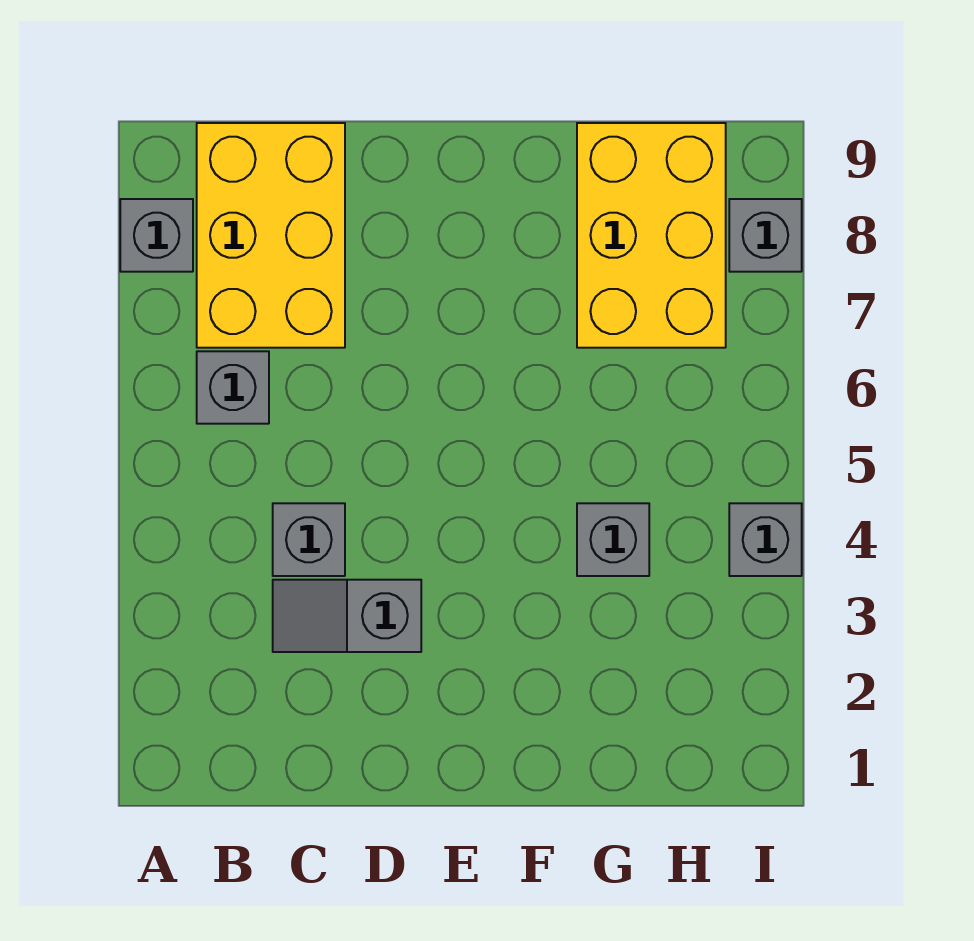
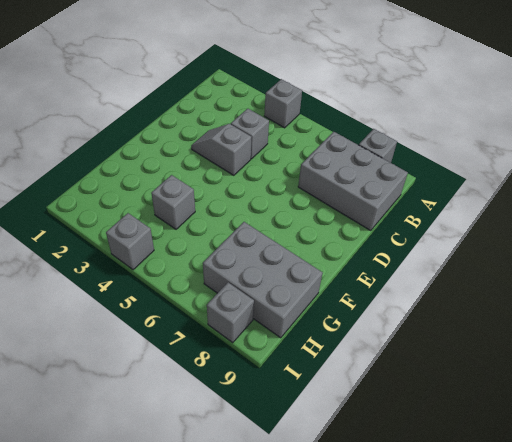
grey brick B6 level 1 -> grey brick A4 level 1
yellow brick B7:C9 level 1 -> grey brick B7:C9 level 1
grey slope C3:D3 level 1 top D -> grey slope D3:D4 level 1 top 4
yellow brick G7:H9 level 1 -> grey brick G7:H9 level 1

